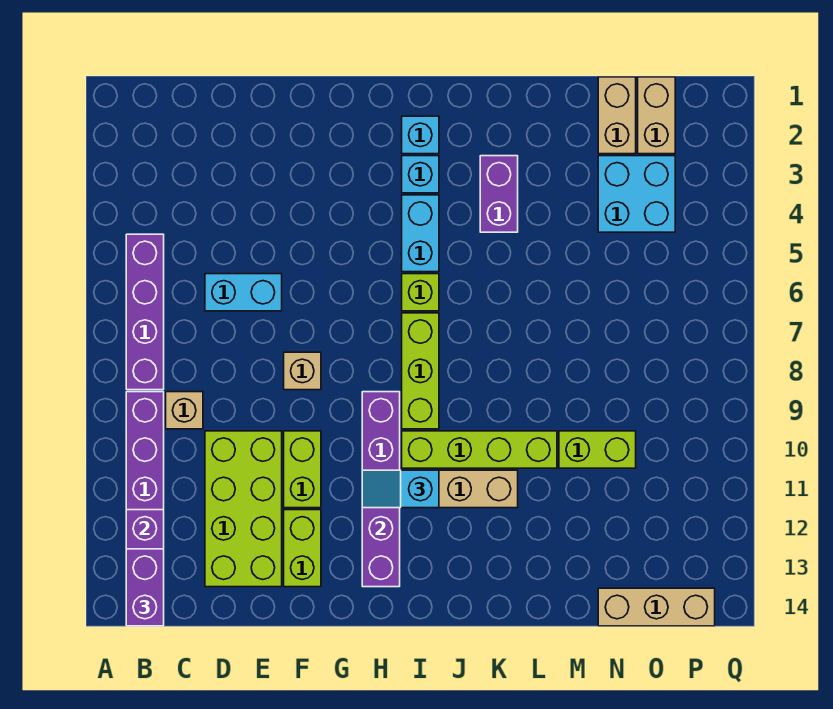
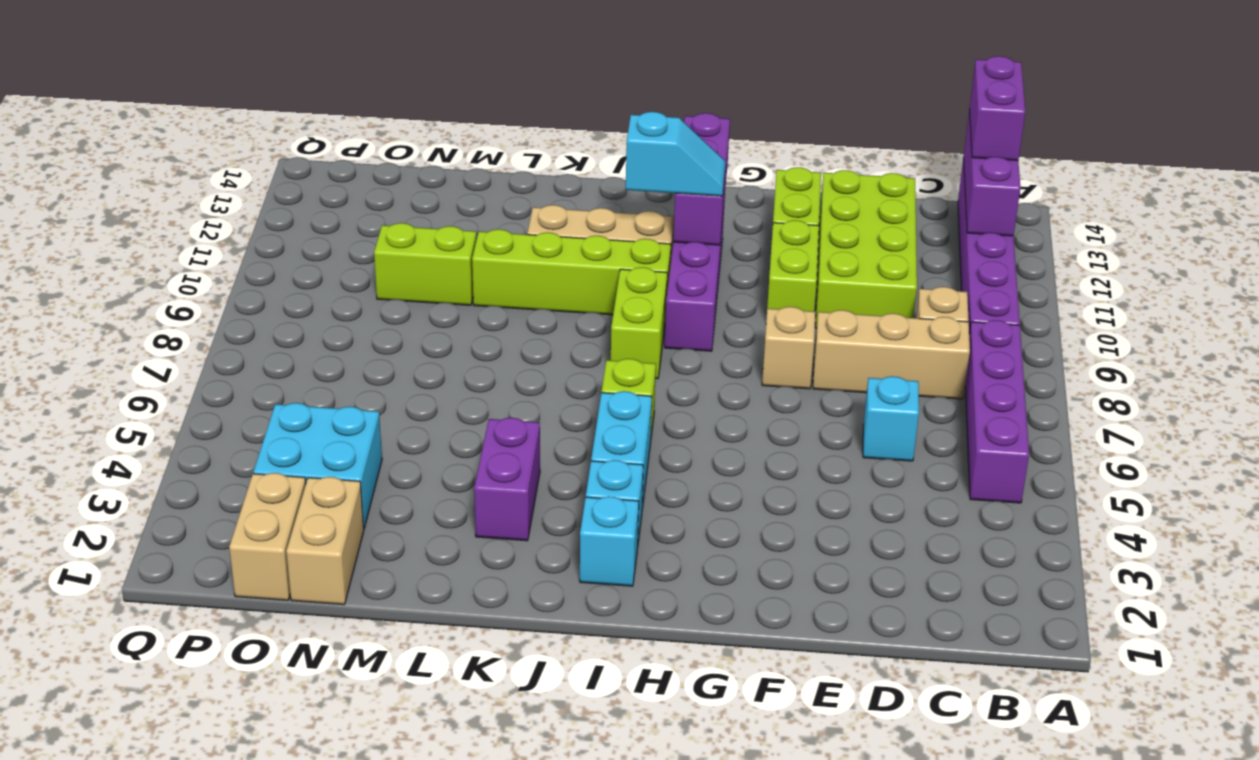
cyan brick D6:E6 level 1 -> cyan brick D6 level 1
lime brick I7:I9 level 1 -> lime brick I8:I9 level 1
tan brick N14:P14 level 1 -> tan brick C8:E8 level 1

